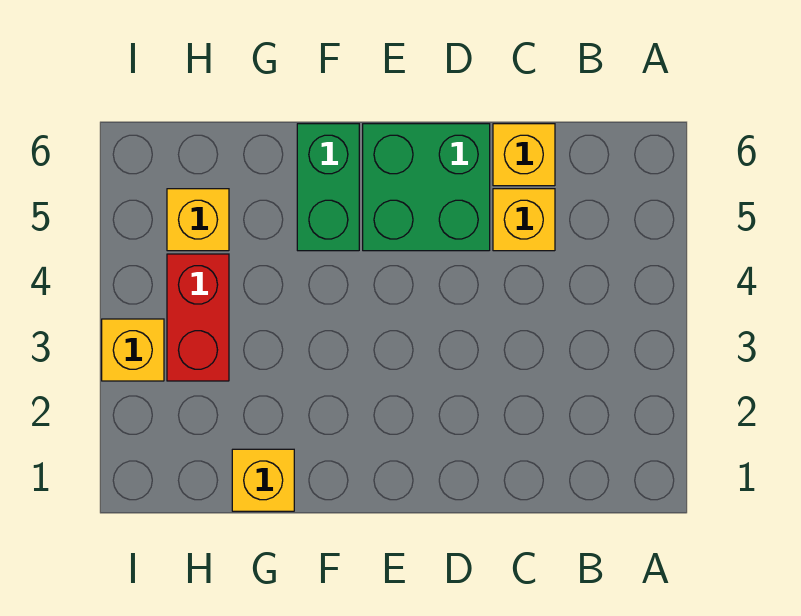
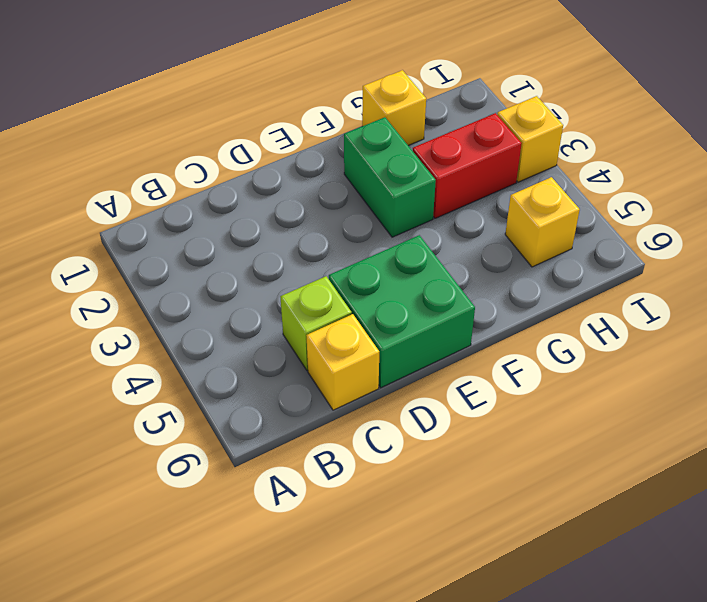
yellow brick C5 level 1 -> lime brick C5 level 1
green brick F5:F6 level 1 -> green brick F2:F3 level 1
red brick H3:H4 level 1 -> red brick G3:H3 level 1

